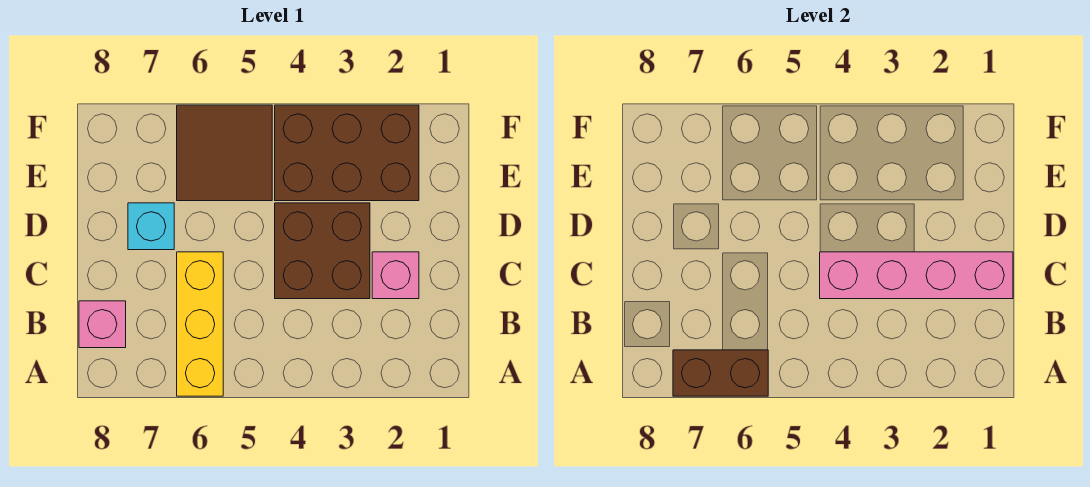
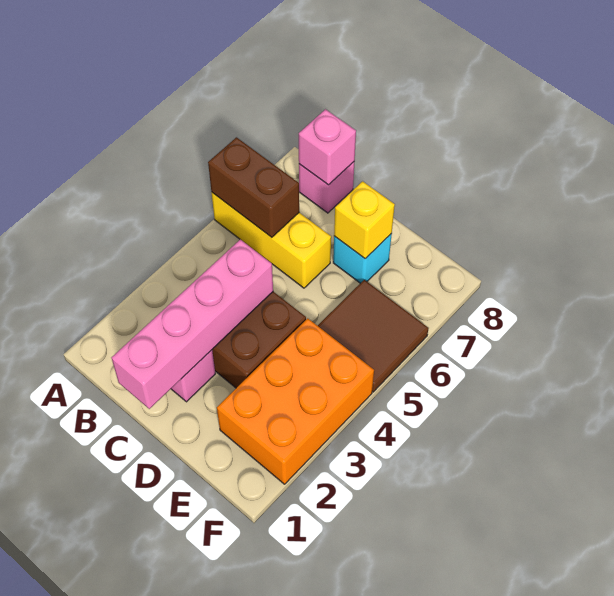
brown brick A6:A7 level 2 -> brown brick A6:B6 level 2
none -> pink brick B8 level 2
none -> yellow brick D7 level 2
brown brick E2:F4 level 1 -> orange brick E2:F4 level 1

